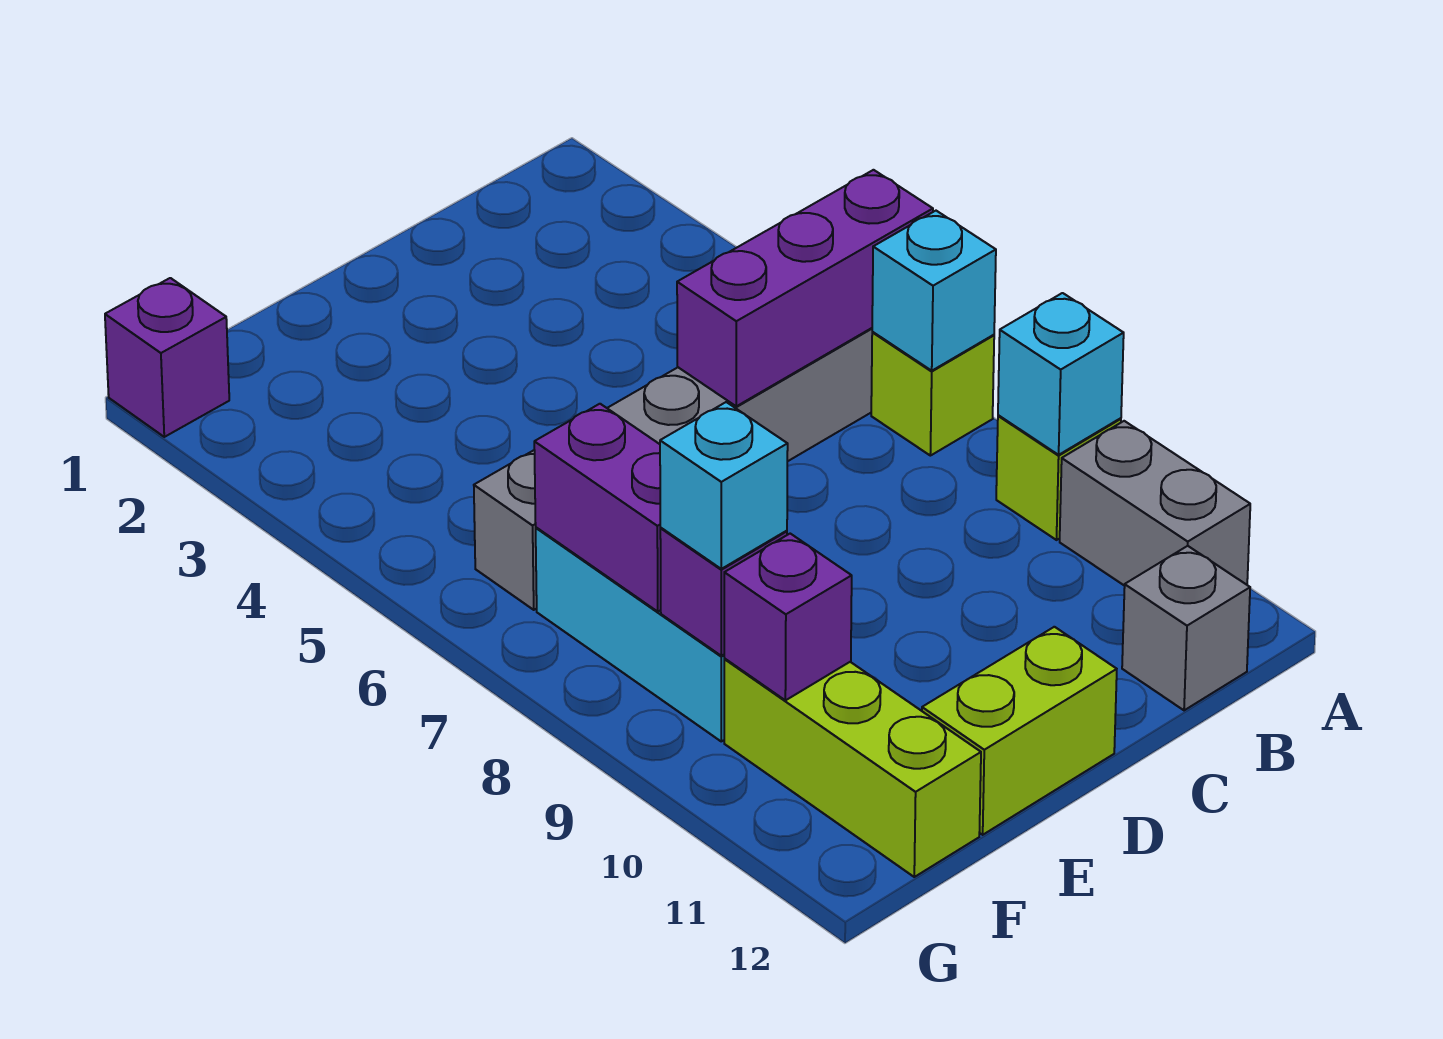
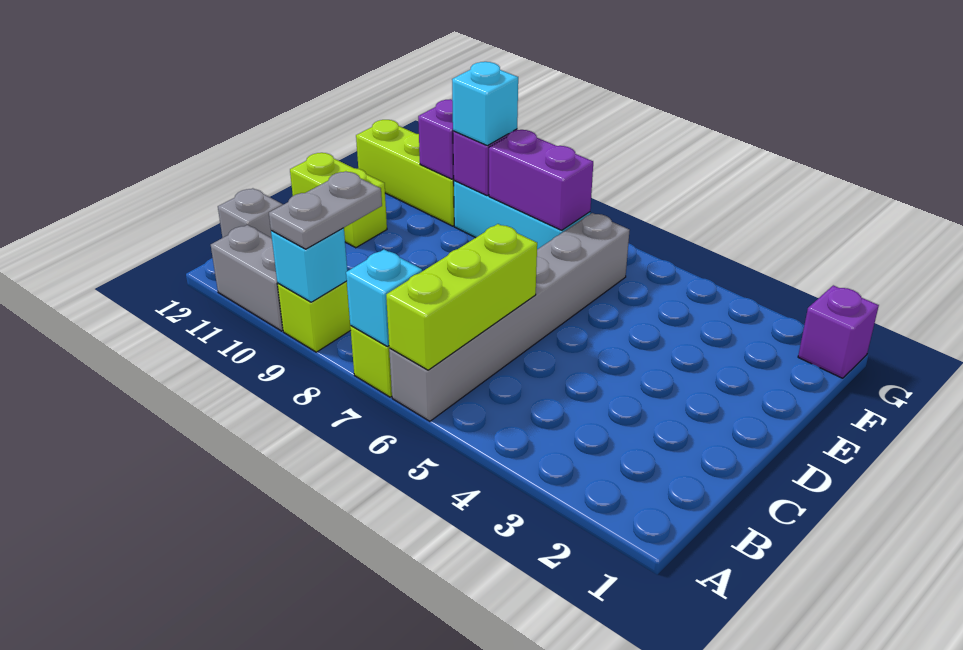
purple brick A6:C6 level 2 -> lime brick A6:C6 level 2
none -> grey plate A9:B9 level 3
lime brick D12:E12 level 1 -> lime brick D11:D12 level 1

